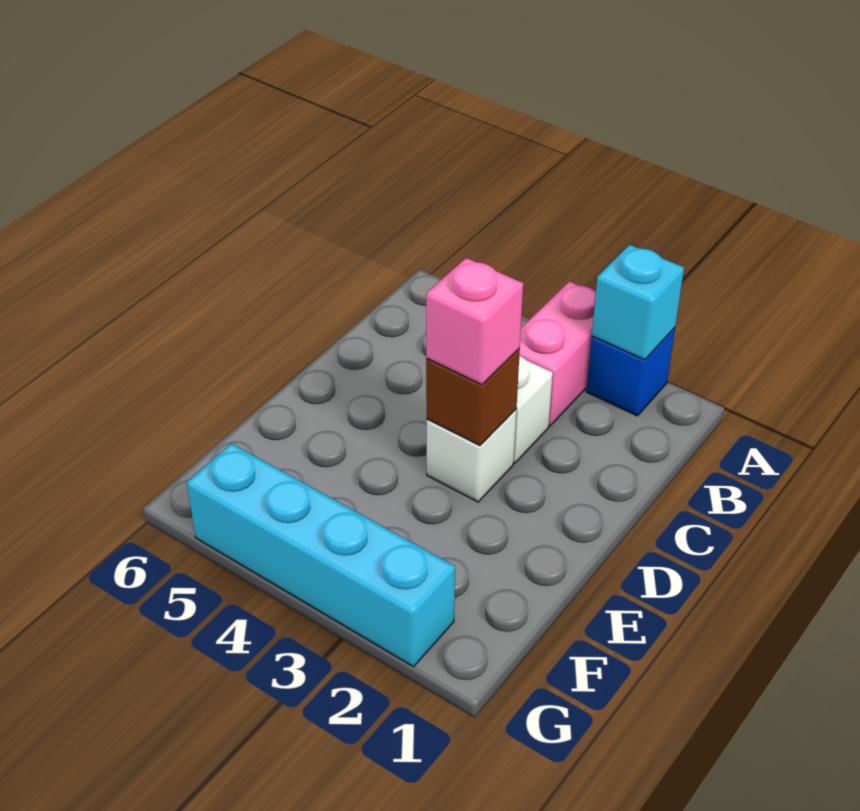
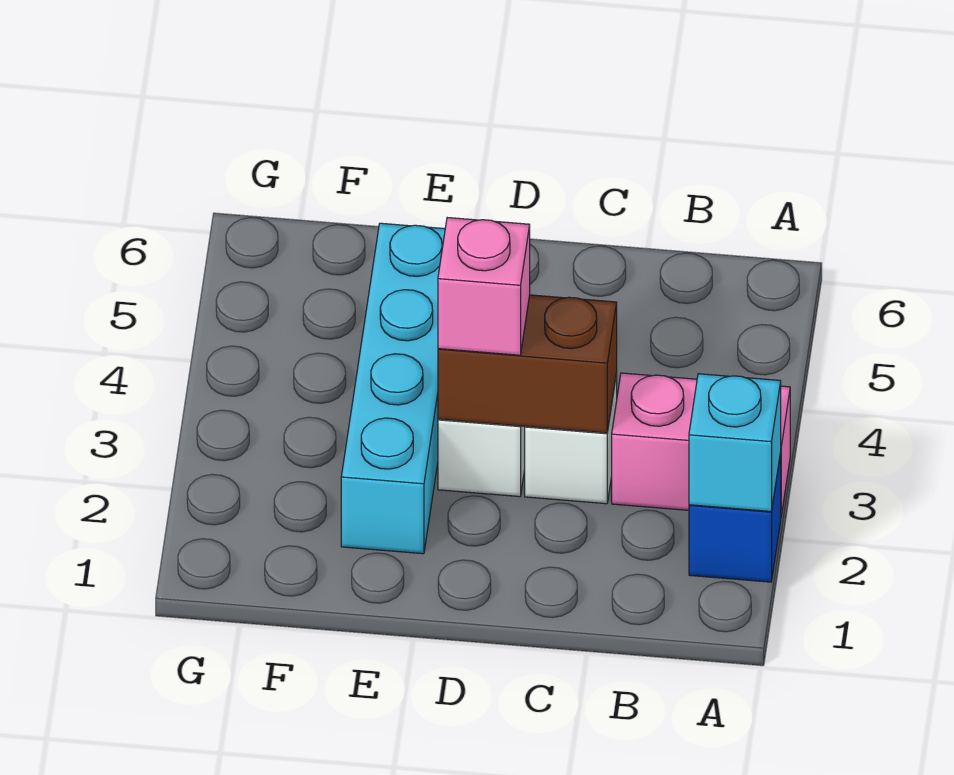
brown brick D3 level 2 -> brown brick C3:D3 level 2
cyan brick G2:G5 level 1 -> cyan brick E2:E5 level 1

